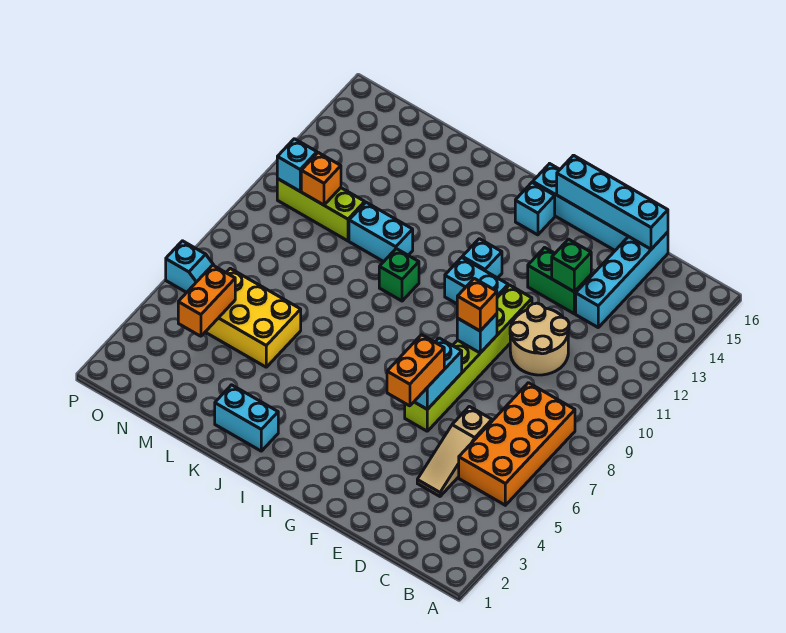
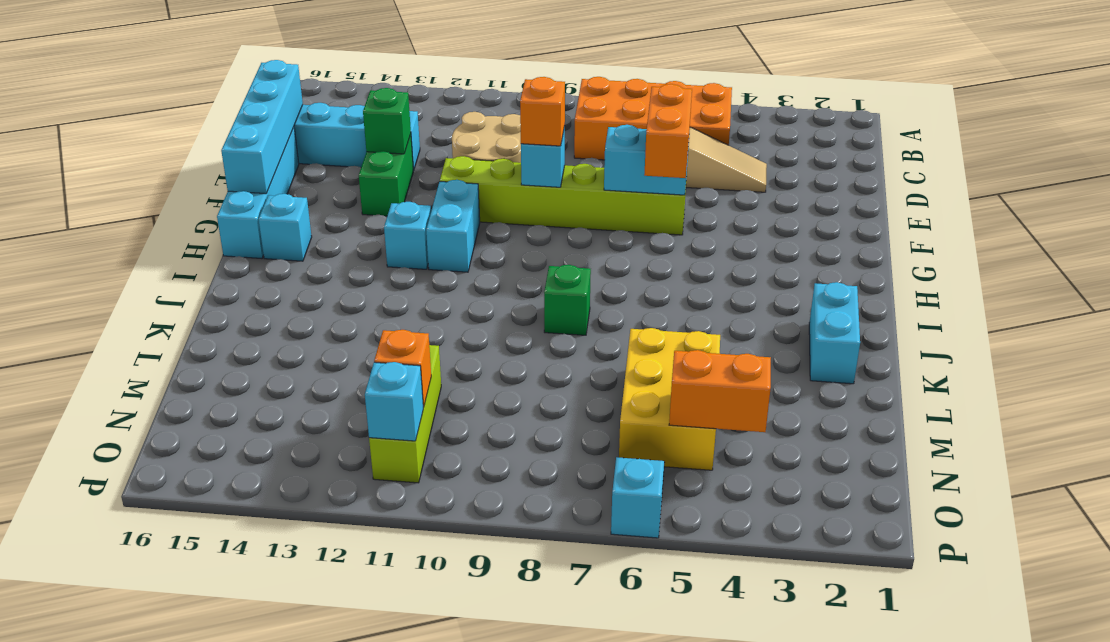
orange brick F5:F6 level 3 -> orange brick F6:G6 level 3
green brick J10 level 1 -> green brick J8 level 1
cyan brick K11:L11 level 1 -> none

